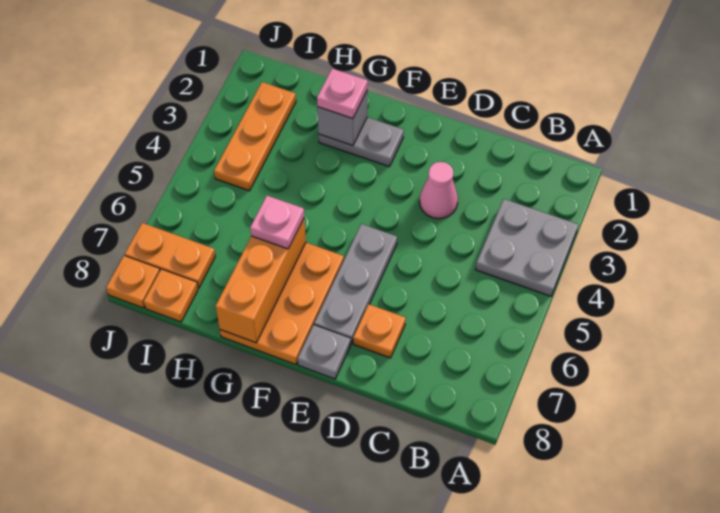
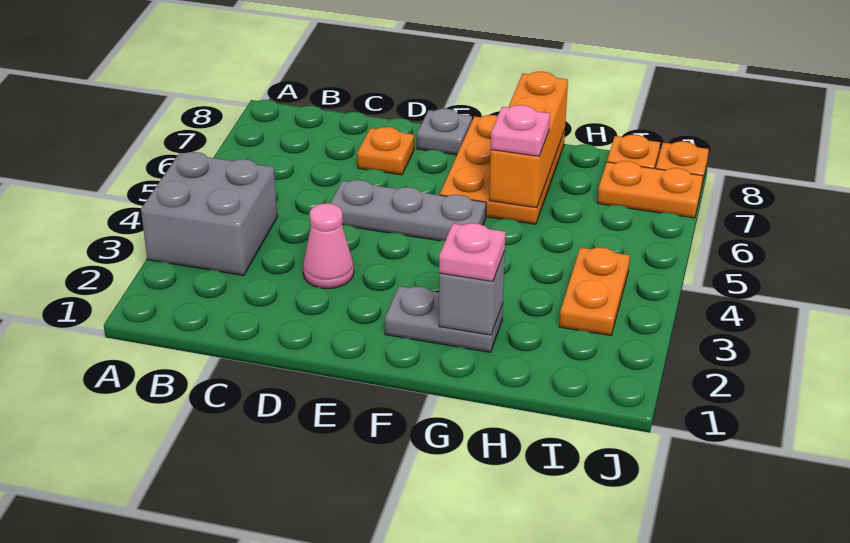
grey plate A3:B4 level 1 -> grey brick A3:B4 level 1
grey plate E5:E7 level 1 -> grey plate D5:F5 level 1
orange plate I2:I4 level 1 -> orange plate I3:I4 level 1

